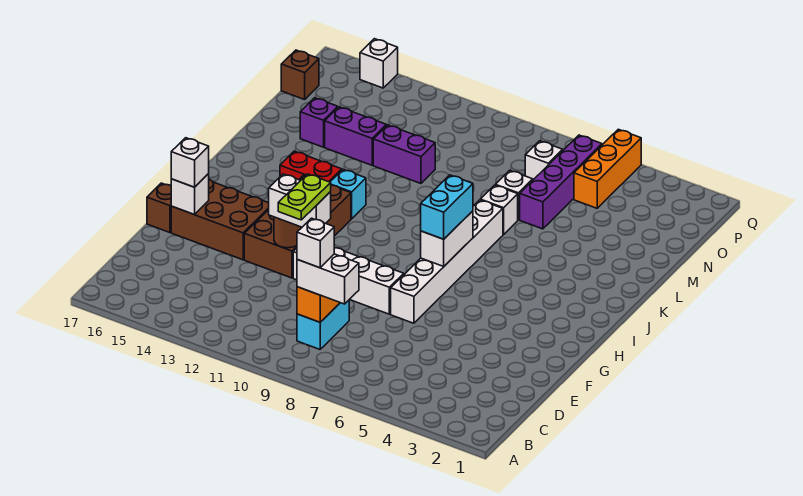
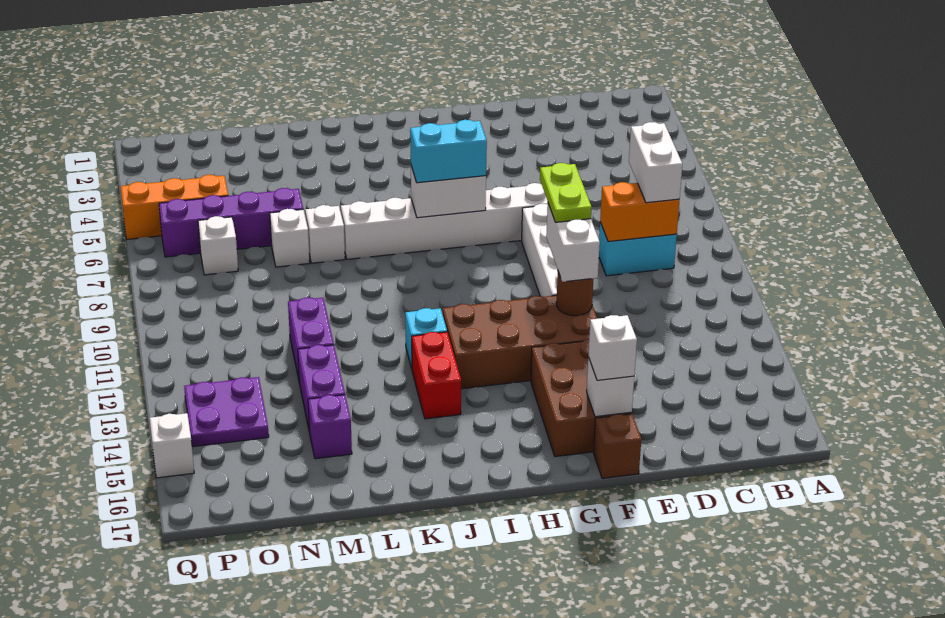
white brick C9 level 4 -> none
lime plate E11:F11 level 4 -> lime plate F10:F11 level 4
none -> purple plate O13:P14 level 1
brown brick O17 level 1 -> none

